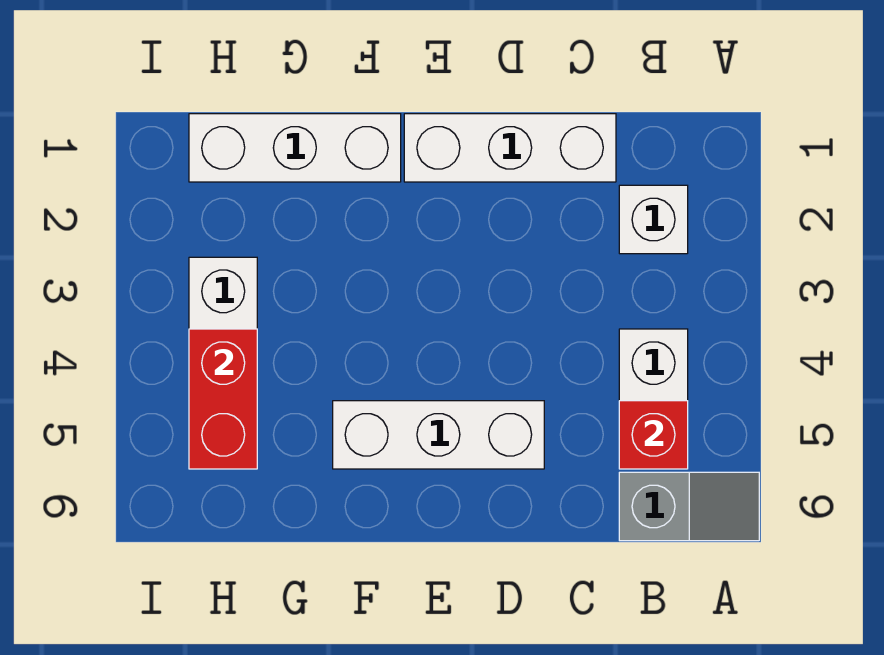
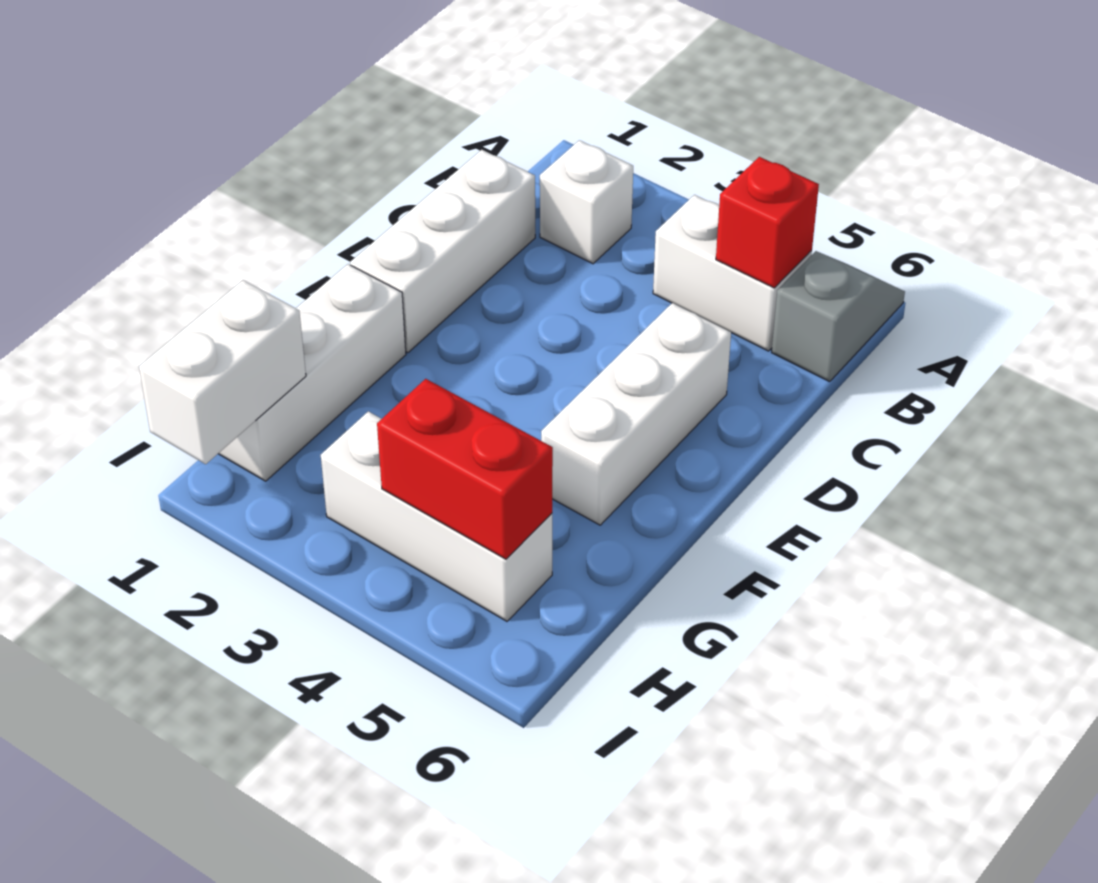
none -> white brick H1:I1 level 2

